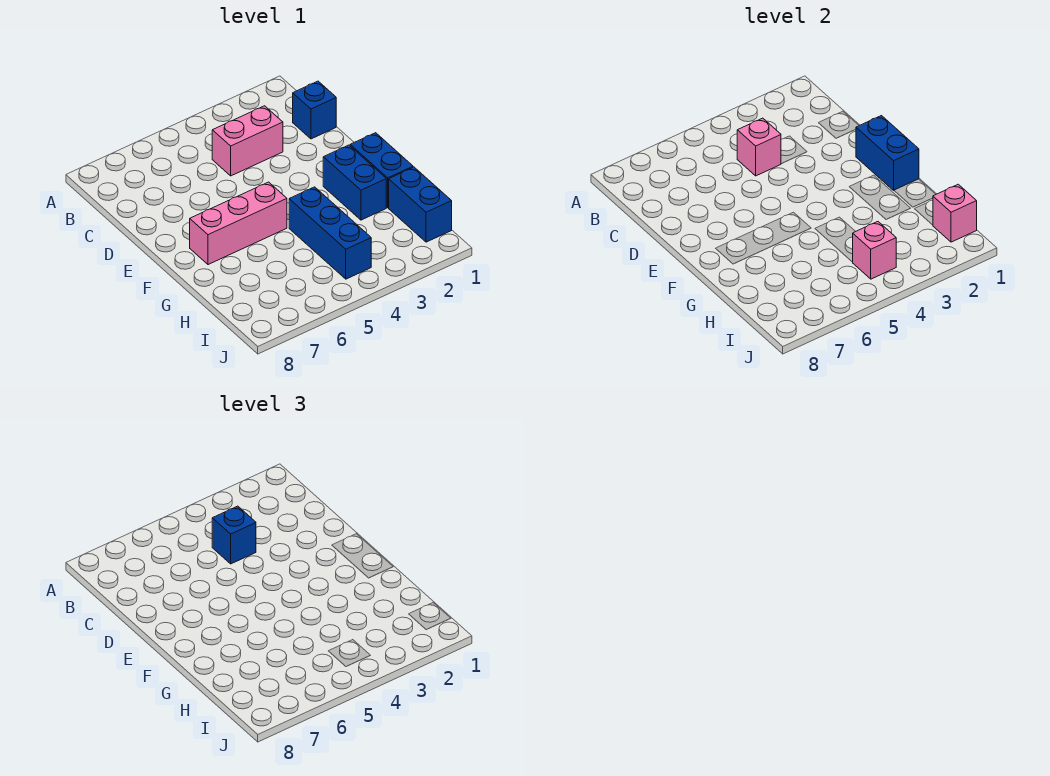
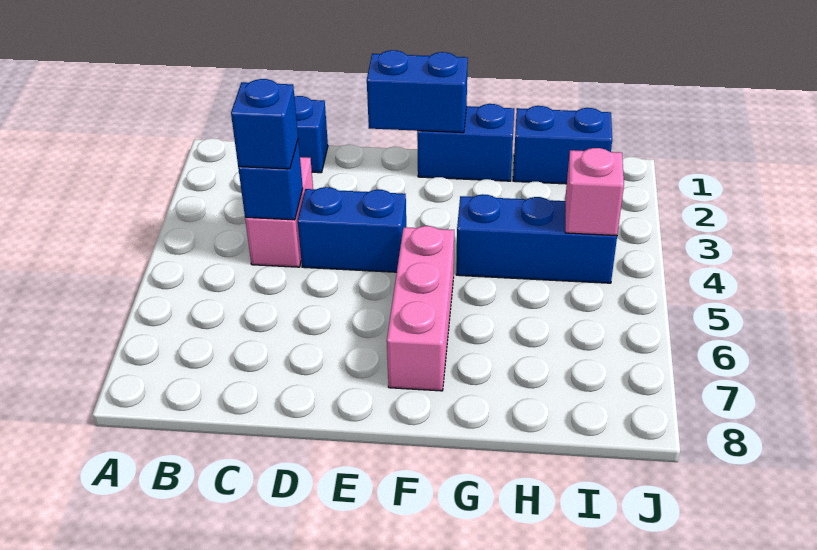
pink brick C4 level 2 -> blue brick C4 level 2
blue brick F2:G2 level 1 -> blue brick D4:E4 level 1
pink brick I1 level 2 -> none

